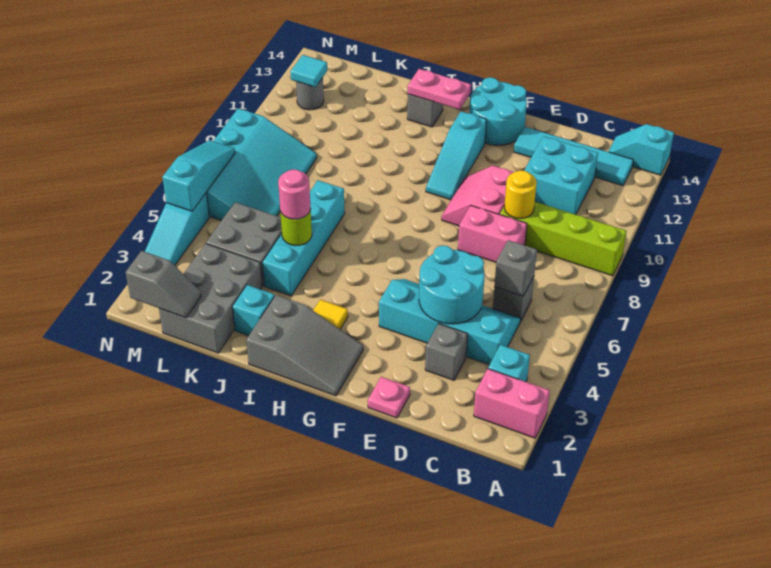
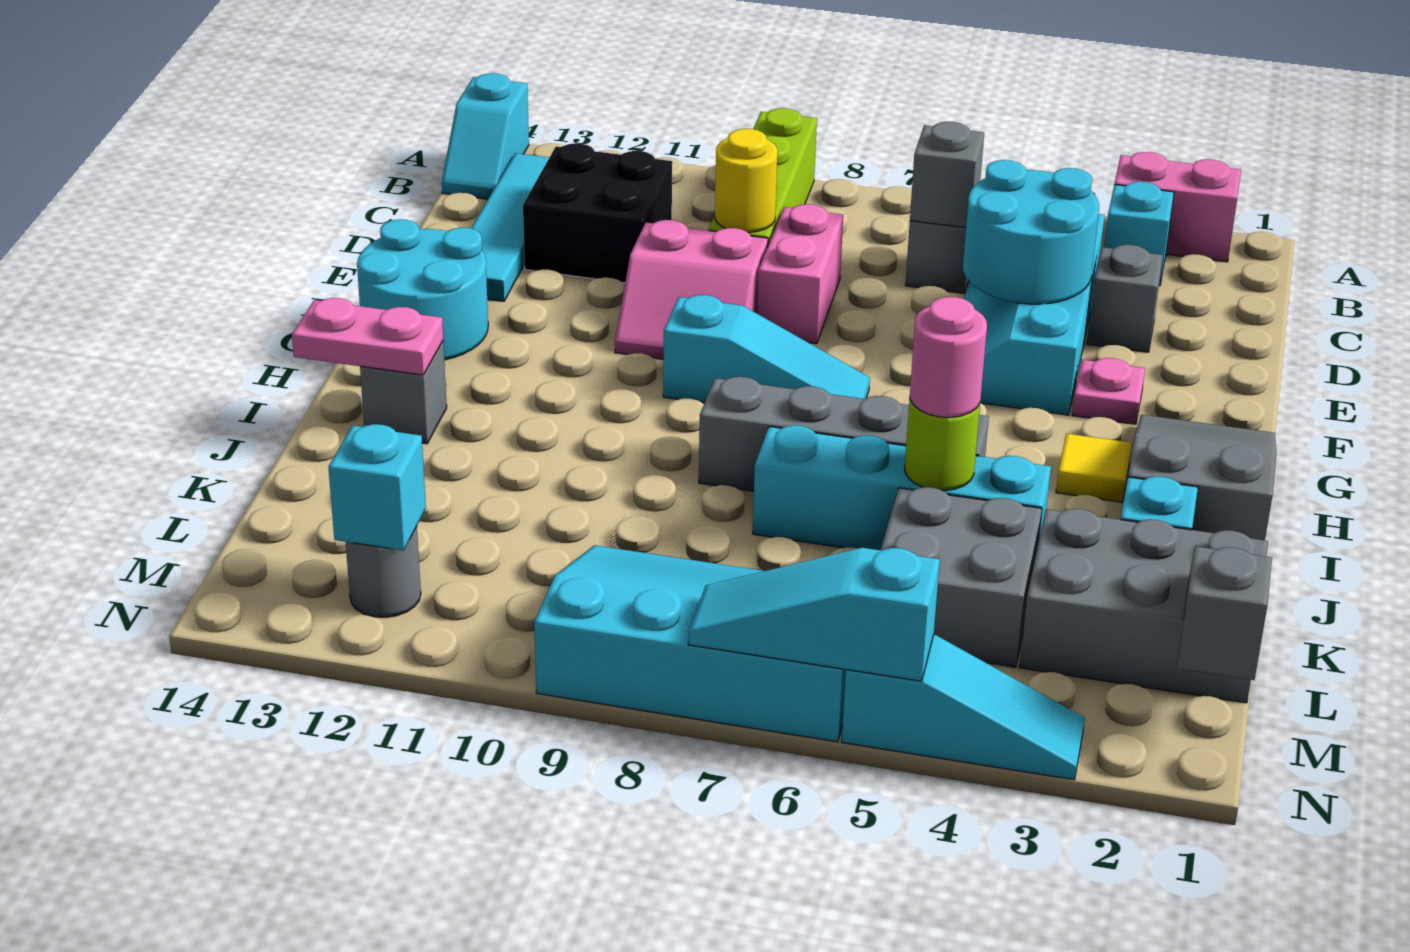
pink brick A2:B2 level 1 -> pink brick A2:A3 level 1
cyan brick C11:D12 level 1 -> black brick C11:D12 level 1
pink plate E1 level 1 -> pink plate F3 level 1
cyan slope G10:G12 level 1 top 12 -> cyan slope G7:G9 level 1 top 9
pink plate H13:I13 level 2 -> pink plate I13:I14 level 2
none -> grey brick I5:I8 level 1
cyan tile M12 level 2 -> cyan brick M12 level 2

